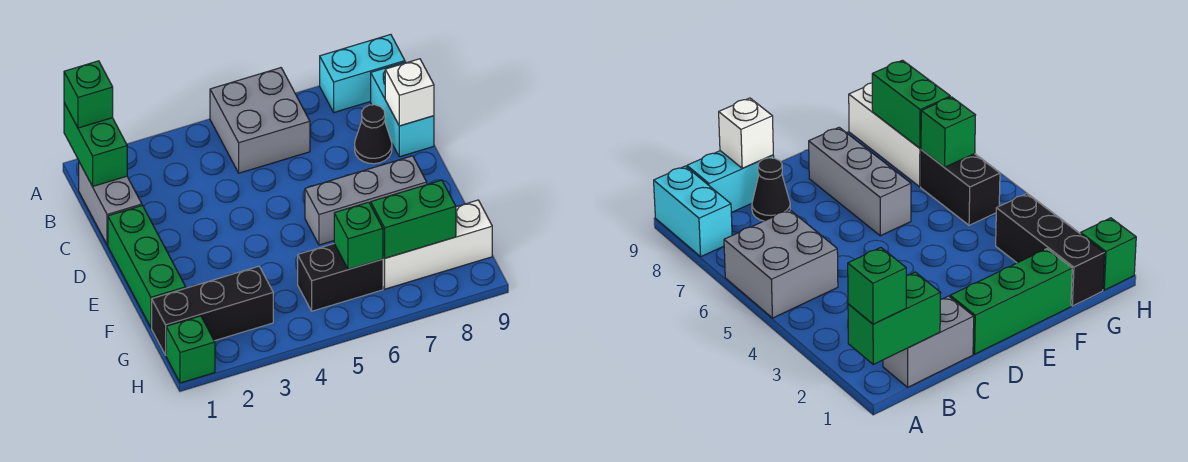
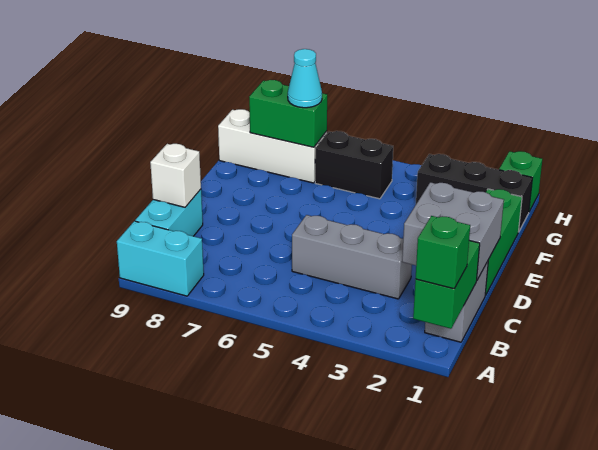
grey brick A5:B6 level 1 -> grey brick C1:D2 level 2
black cone C8 level 1 -> none
grey brick E6:E8 level 1 -> grey brick C3:C5 level 1
green brick G6 level 2 -> none
none -> cyan cone G7 level 3

